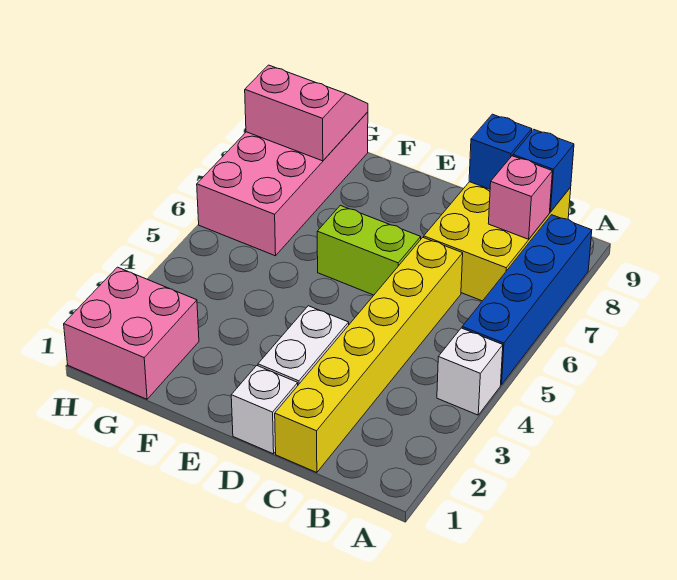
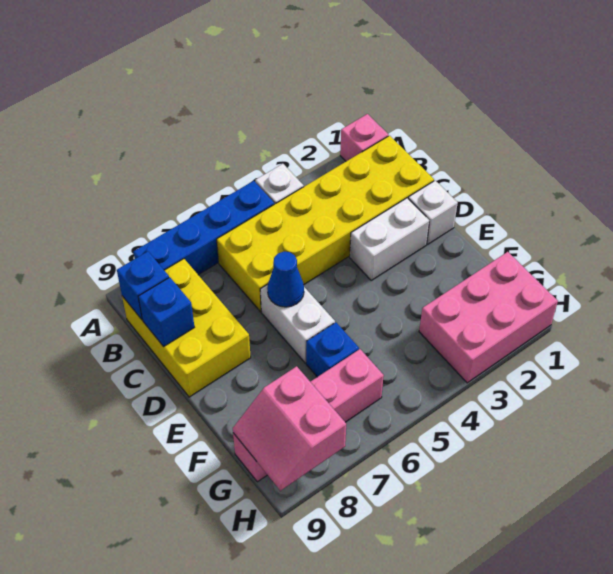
yellow brick B7:C9 level 1 -> yellow brick B8:D9 level 1
pink brick B8 level 2 -> pink brick A1 level 1
yellow brick C1:C6 level 1 -> yellow brick B1:C6 level 1
lime brick D6:E6 level 1 -> white brick D6:E6 level 1
none -> blue cone D6 level 2
none -> blue brick F6 level 1
pink brick G1:H2 level 1 -> pink brick G1:H3 level 1
pink brick G6:H9 level 1 -> pink brick G6:G9 level 1

